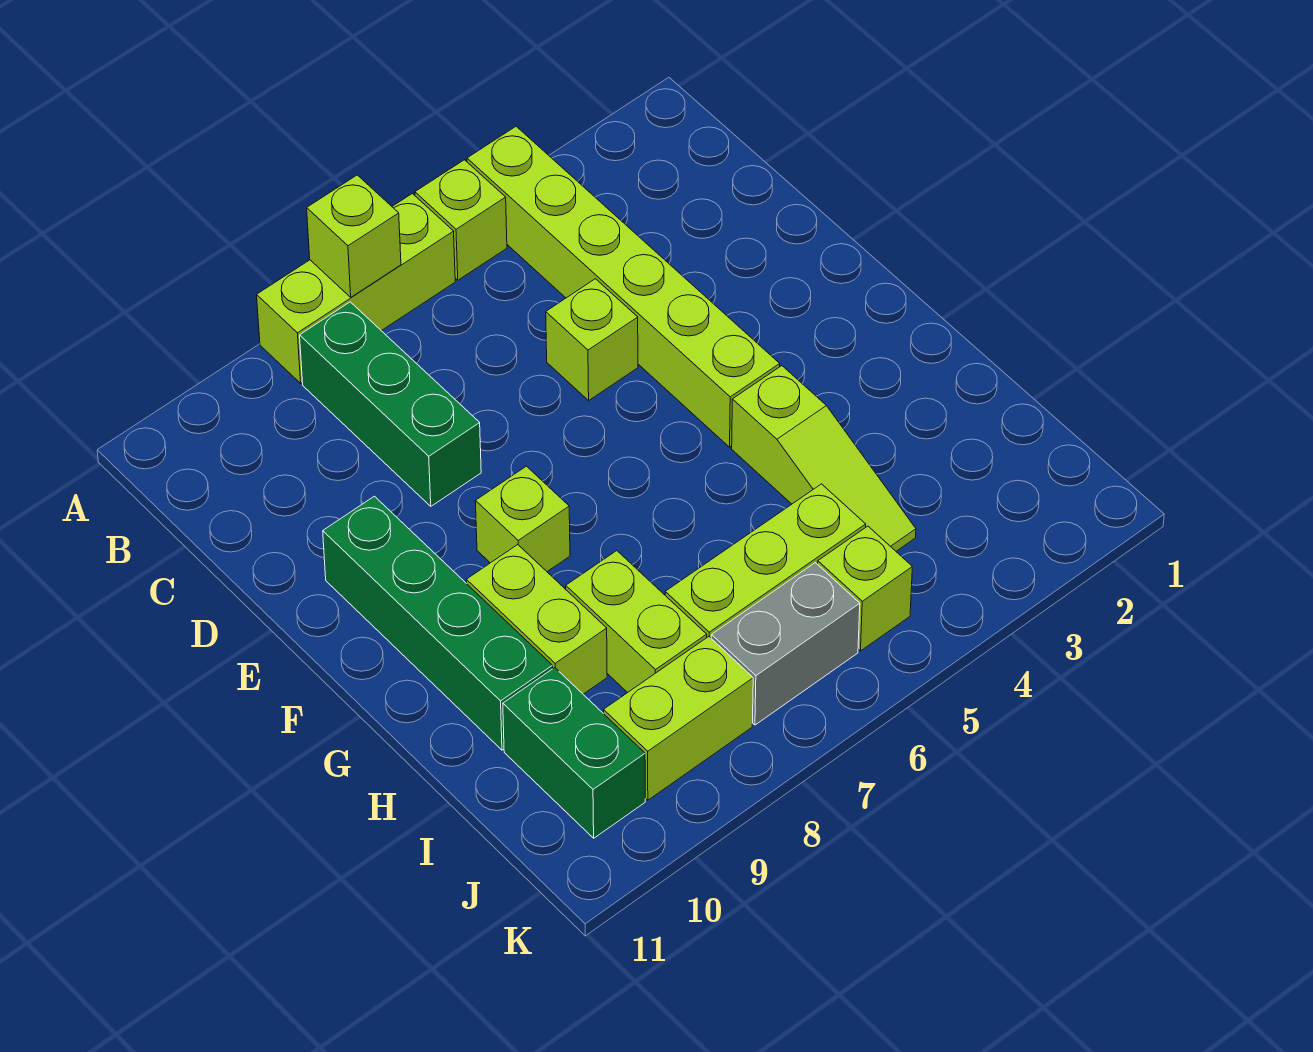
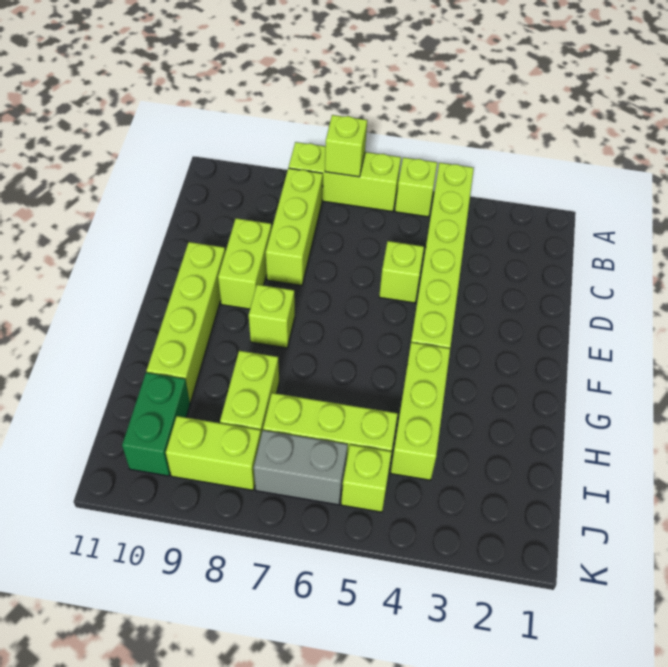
green brick B8:D8 level 1 -> lime brick B8:D8 level 1
green brick E10:H10 level 1 -> lime brick E10:H10 level 1
lime slope G4:I4 level 1 top G -> lime brick G4:I4 level 1
lime brick G9:H9 level 1 -> lime brick D9:E9 level 1

